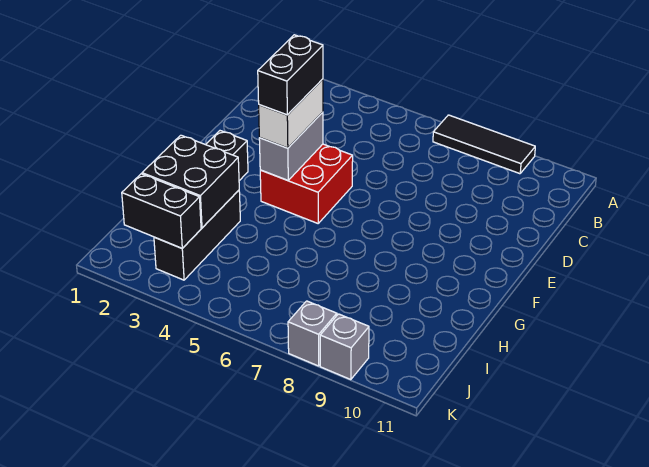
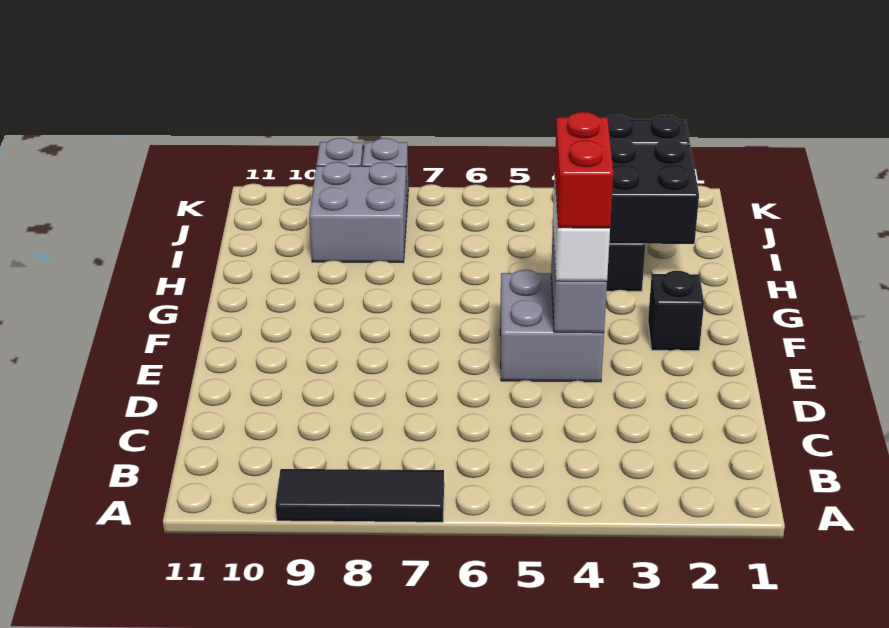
red brick E4:F5 level 1 -> grey brick E4:F5 level 1
black brick E4:F4 level 4 -> red brick E4:F4 level 4
none -> grey brick I8:J9 level 1

